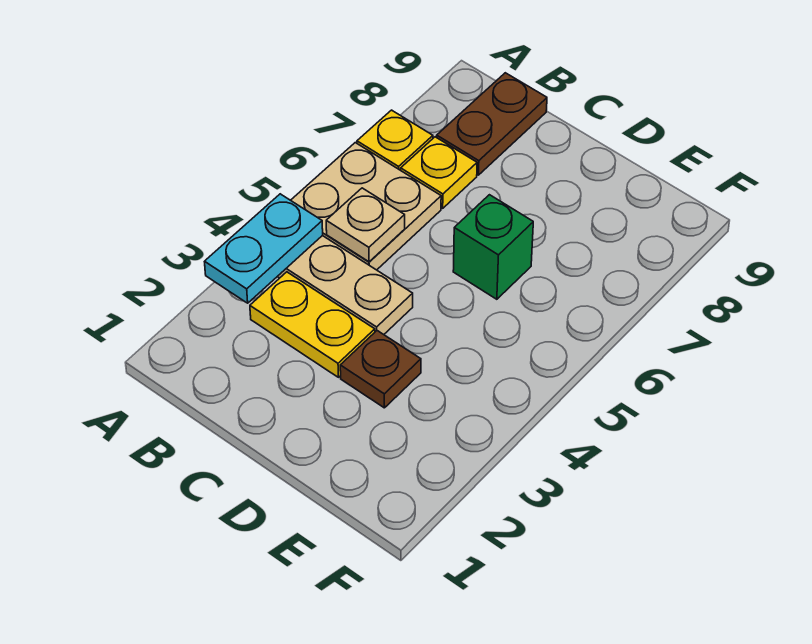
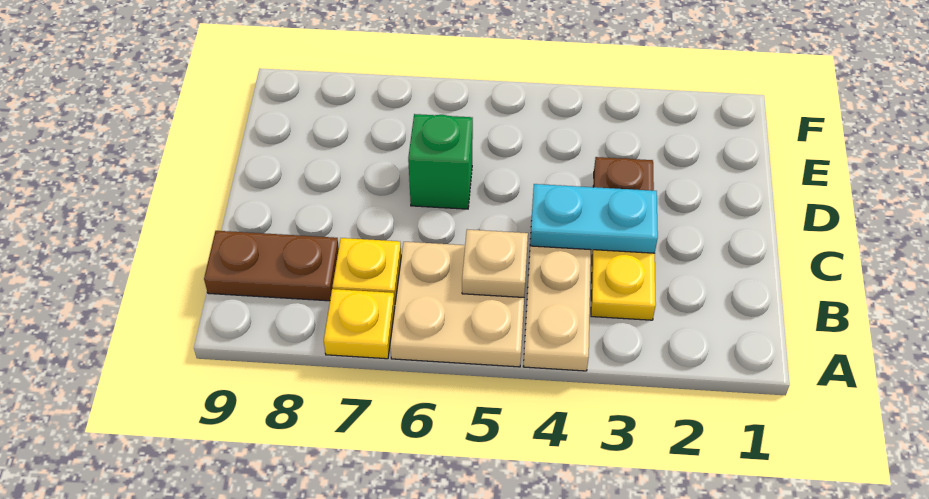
cyan plate A3:A4 level 2 -> cyan plate C3:C4 level 2

